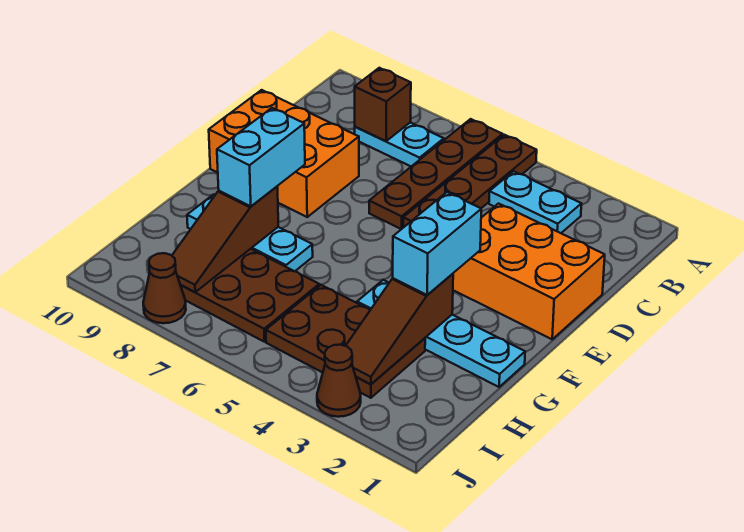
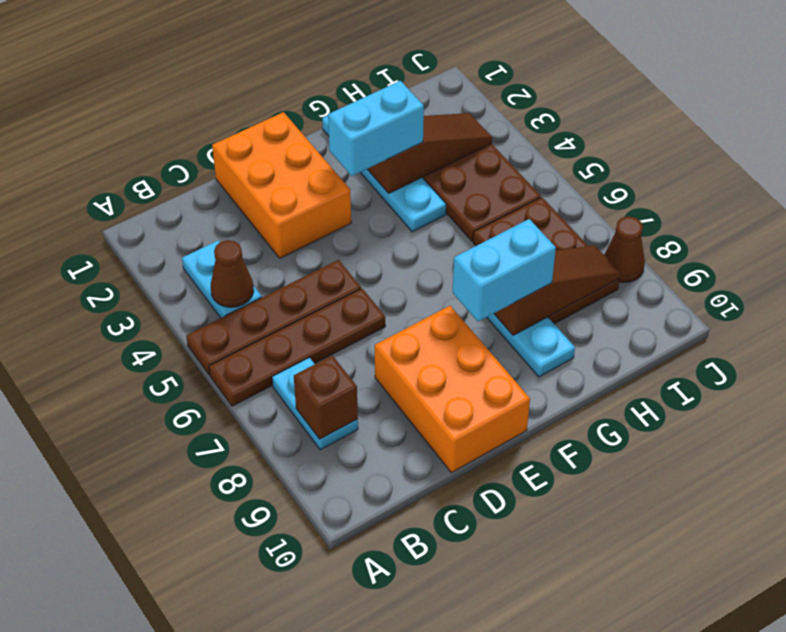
brown cone J3 level 1 -> brown cone B4 level 2

